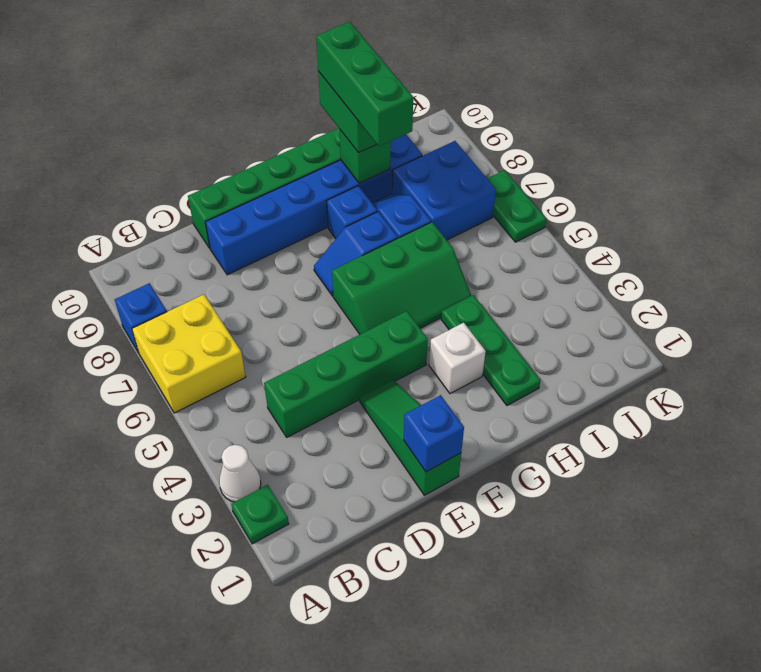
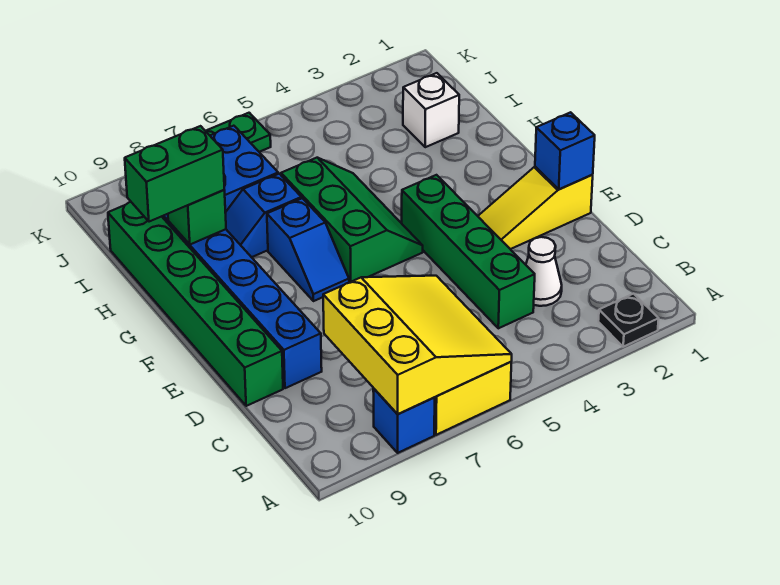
green plate A2 level 1 -> black plate A2 level 1
white cone A3 level 1 -> white cone C3 level 1
none -> yellow slope A6:C8 level 2 top 8
green slope E1:E3 level 1 top 1 -> yellow slope E1:E3 level 1 top 1
white brick G3 level 1 -> white brick I2 level 1
blue brick G8 level 1 -> none
green plate H2:H4 level 1 -> none
green brick H8:H10 level 4 -> none

